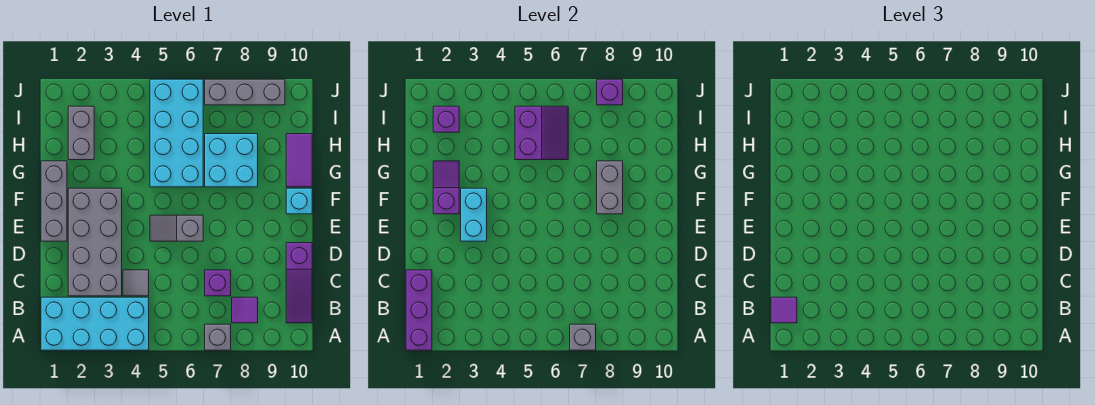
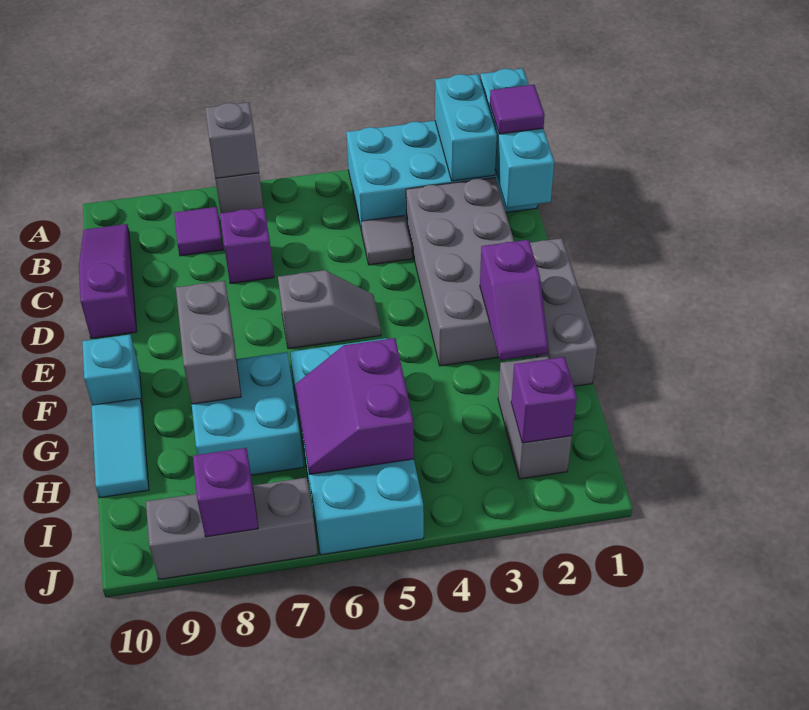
purple brick A1:C1 level 2 -> cyan brick A1:C1 level 2
cyan brick E3:F3 level 2 -> cyan brick A2:B2 level 2
purple tile G10:H10 level 1 -> cyan tile G10:H10 level 1

